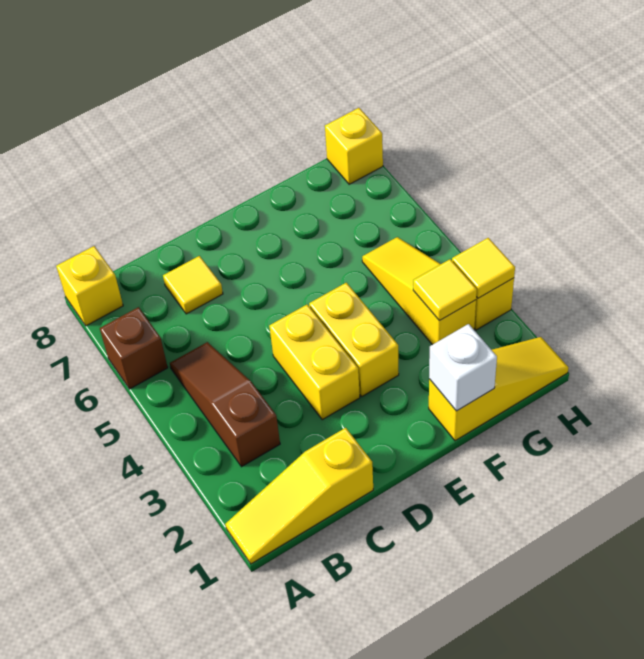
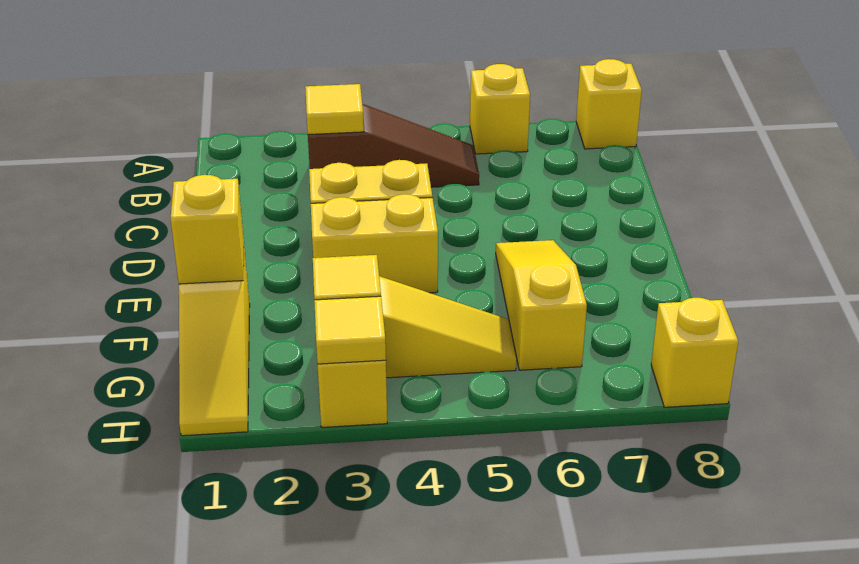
yellow slope A1:C1 level 1 top C -> yellow slope E6:G6 level 1 top G
brown brick A6 level 1 -> yellow brick A6 level 1
yellow tile C7 level 1 -> yellow tile B3 level 2
white brick F1 level 2 -> yellow brick F1 level 2

